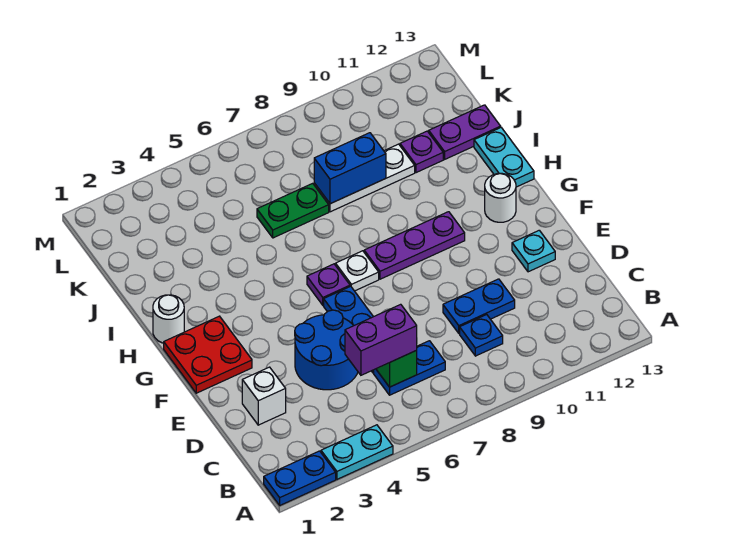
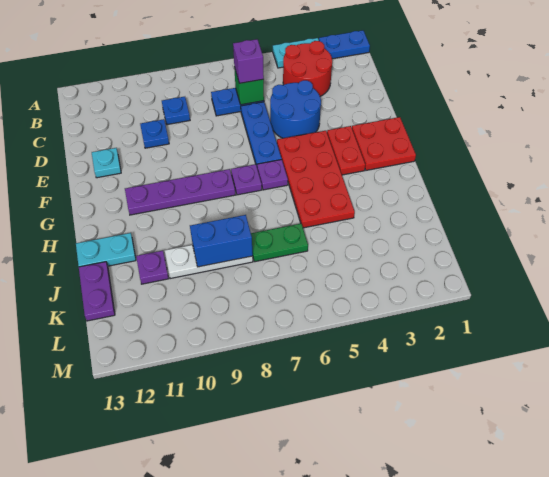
none -> red round brick B3:C4 level 1
purple brick C5:C6 level 3 -> purple brick C6 level 3
white brick D2 level 1 -> none
blue plate D9:D10 level 1 -> blue plate D10 level 1
none -> red plate F3:G3 level 1
none -> red plate F4:I5 level 1
white plate G7 level 1 -> purple plate G7 level 1
purple plate G8:G10 level 1 -> purple plate G8:G11 level 1
white round brick G12 level 1 -> none
white round brick H1 level 1 -> none
cyan plate H13:I13 level 1 -> cyan plate I12:I13 level 1
purple plate J12:J13 level 1 -> purple plate J13:K13 level 1

